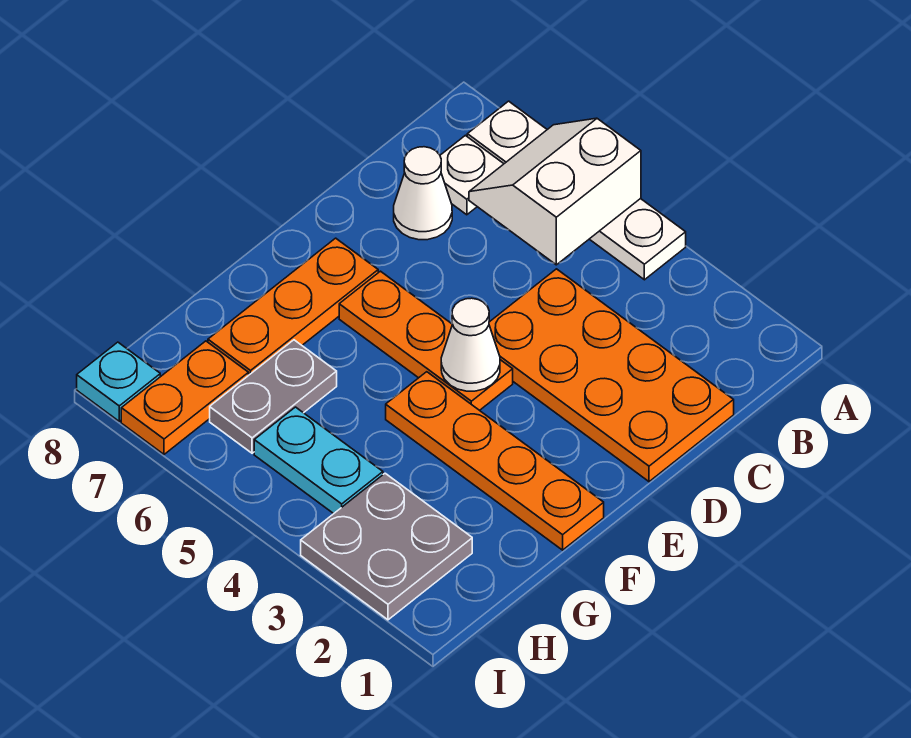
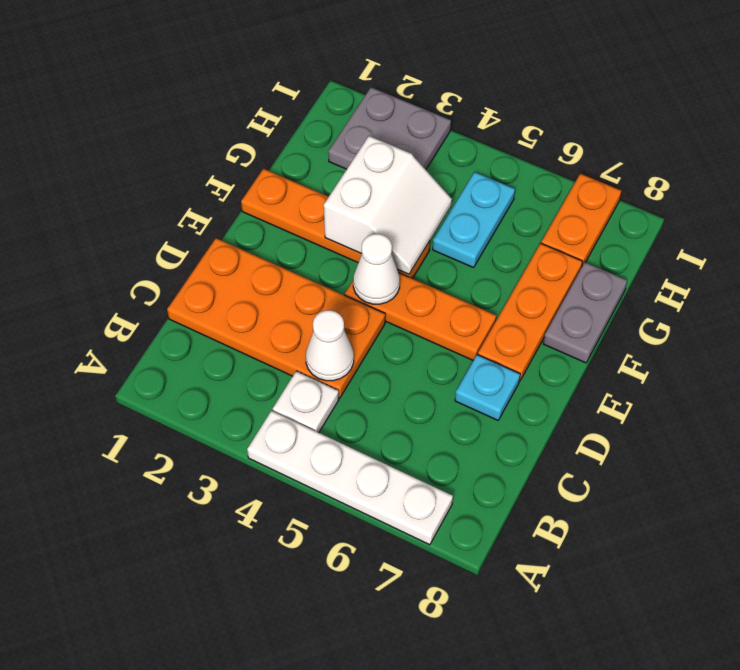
white slope A5:B6 level 2 top 5 -> white slope F3:G4 level 2 top 3
white plate B7 level 1 -> white plate B4 level 1
white cone C7 level 1 -> white cone C4 level 2
grey plate G6:H6 level 1 -> grey plate F8:G8 level 1
cyan plate H4:H5 level 1 -> cyan plate G5:H5 level 1
cyan plate I8 level 1 -> cyan plate D7 level 1

